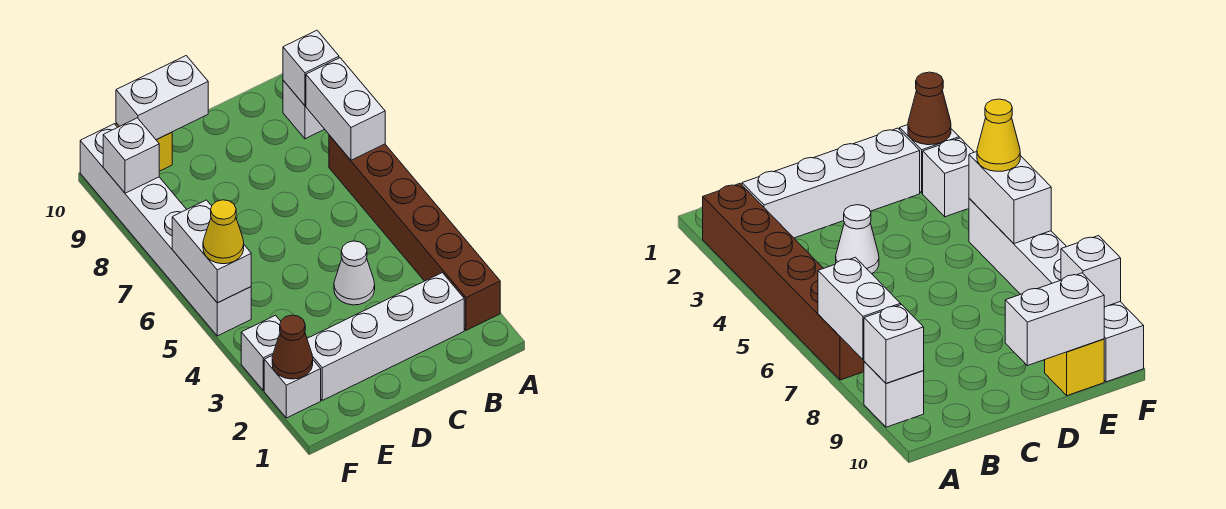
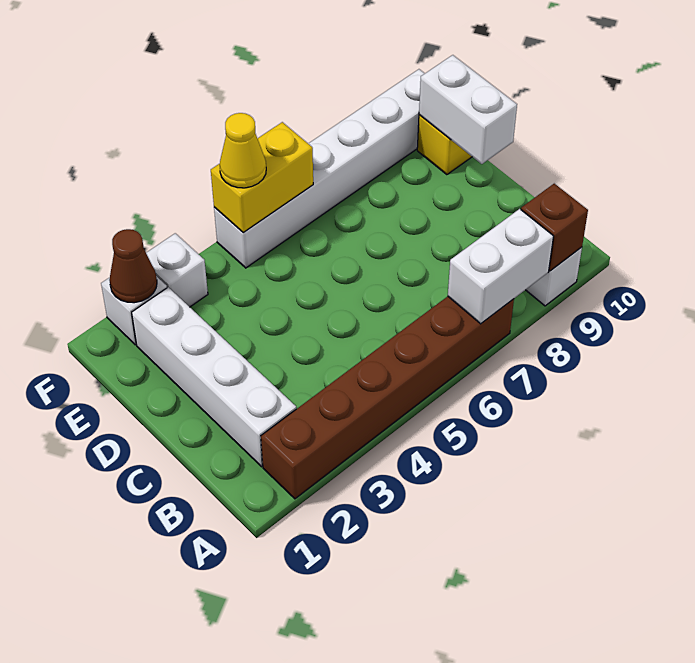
white brick A9 level 2 -> brown brick A9 level 2
white cone C4 level 1 -> none
white brick F5:F6 level 2 -> yellow brick F5:F6 level 2
white brick F9 level 2 -> none

